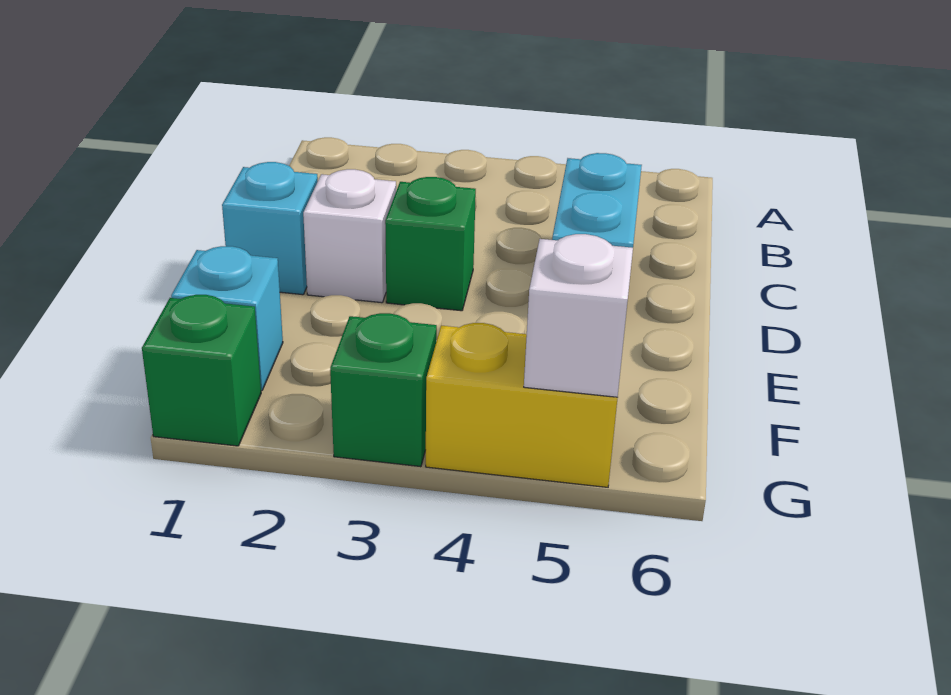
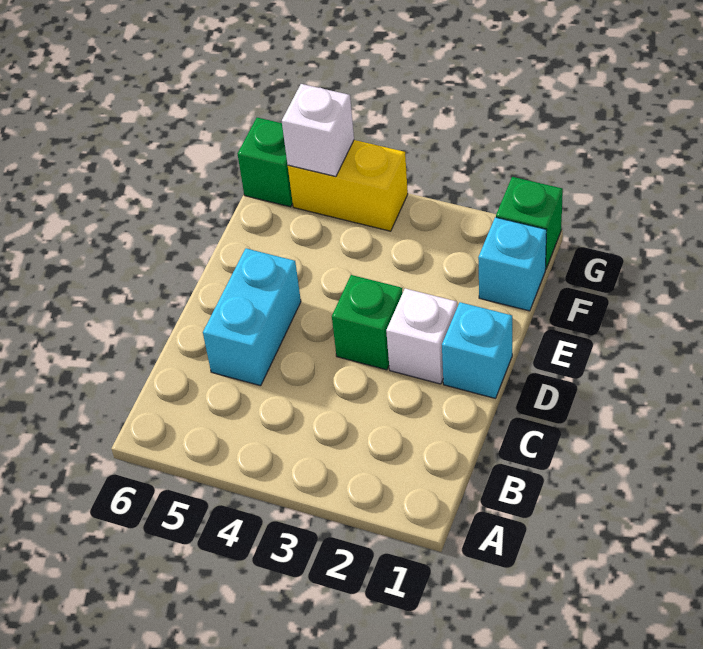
green brick G3 level 1 -> green brick G6 level 1

